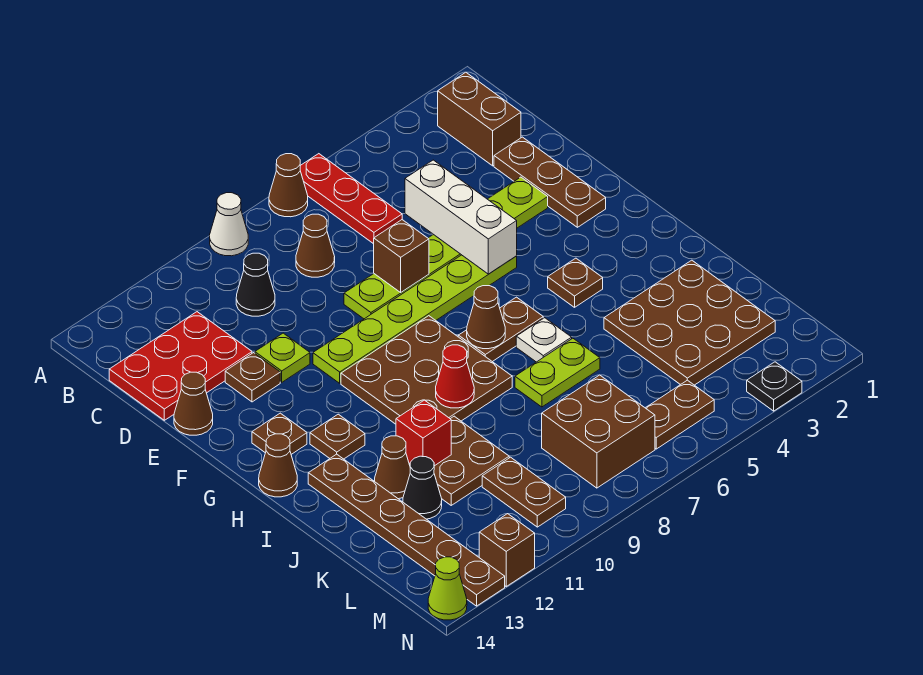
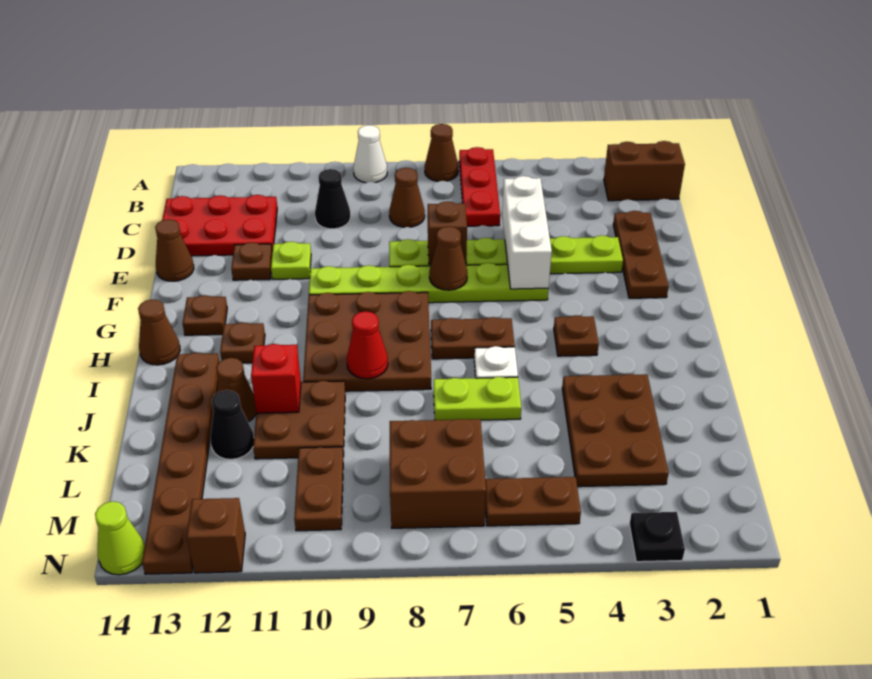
brown brick B2:C2 level 1 -> brown brick B1:B2 level 1
brown cone H7 level 2 -> brown cone F7 level 2
brown plate J2:L4 level 1 -> brown plate J3:L4 level 1

